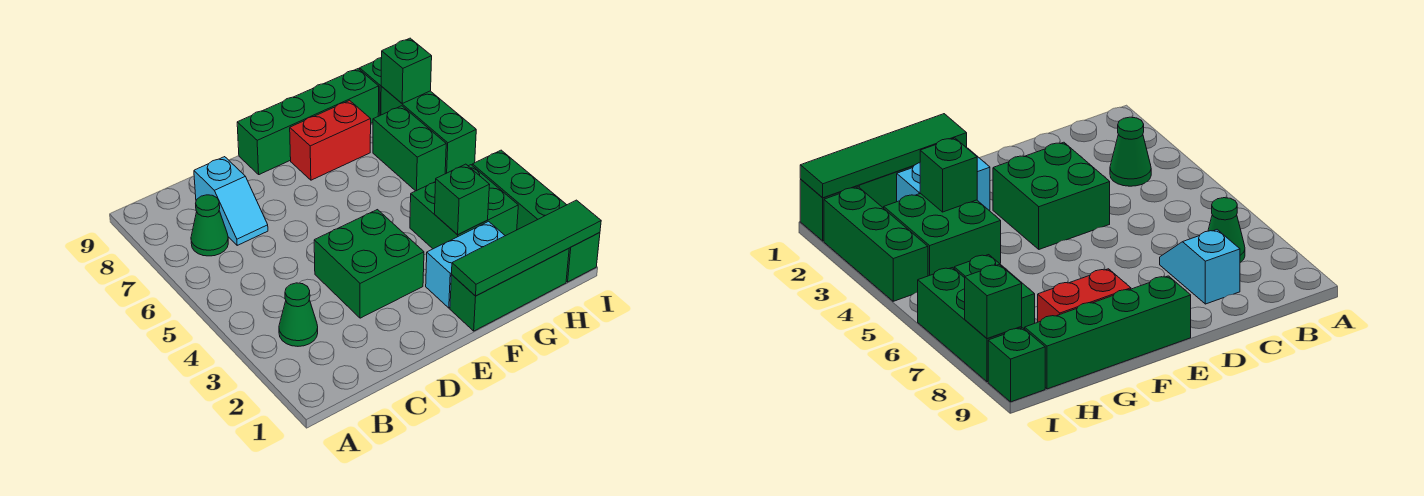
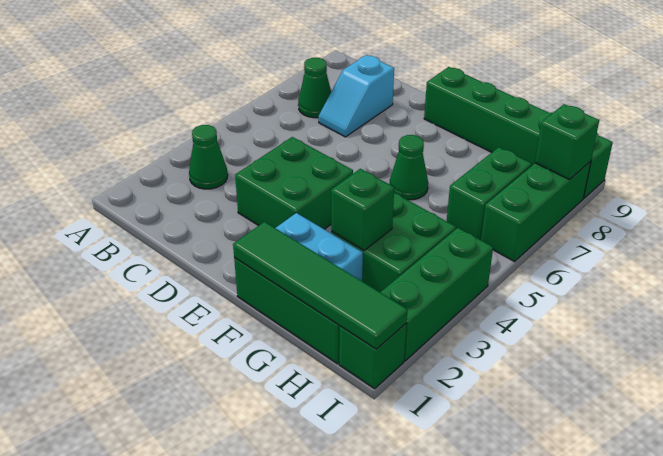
none -> green cone F6 level 1
red brick F8:G8 level 1 -> none

